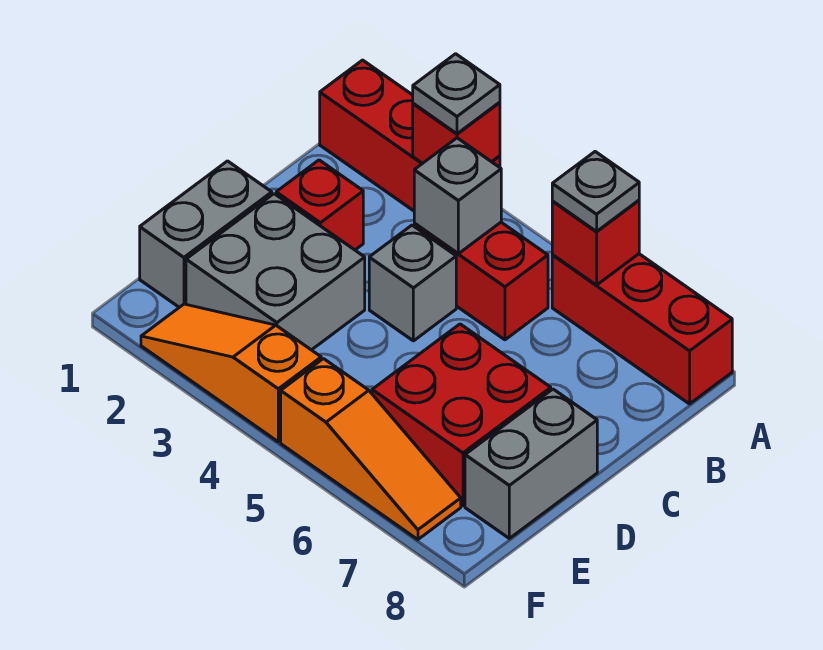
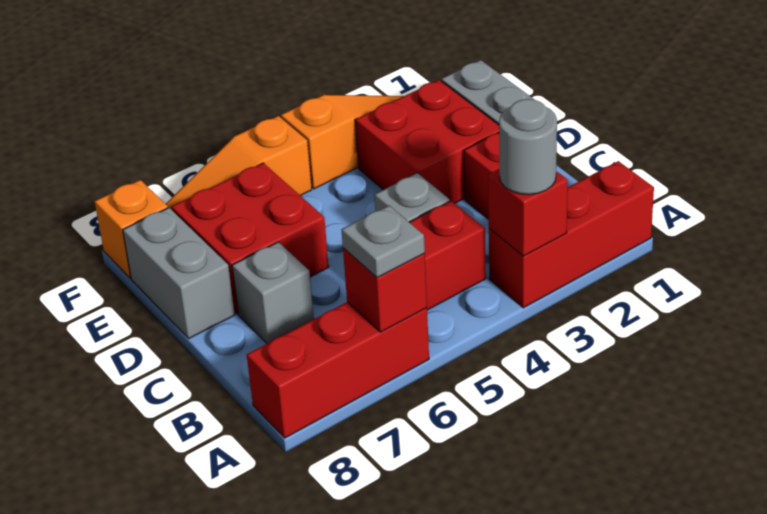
grey plate A3 level 3 -> grey round brick A3 level 3
grey brick B4 level 2 -> grey brick C7 level 1
grey brick D2:E3 level 1 -> red brick D2:E3 level 1
none -> orange brick F8 level 1

